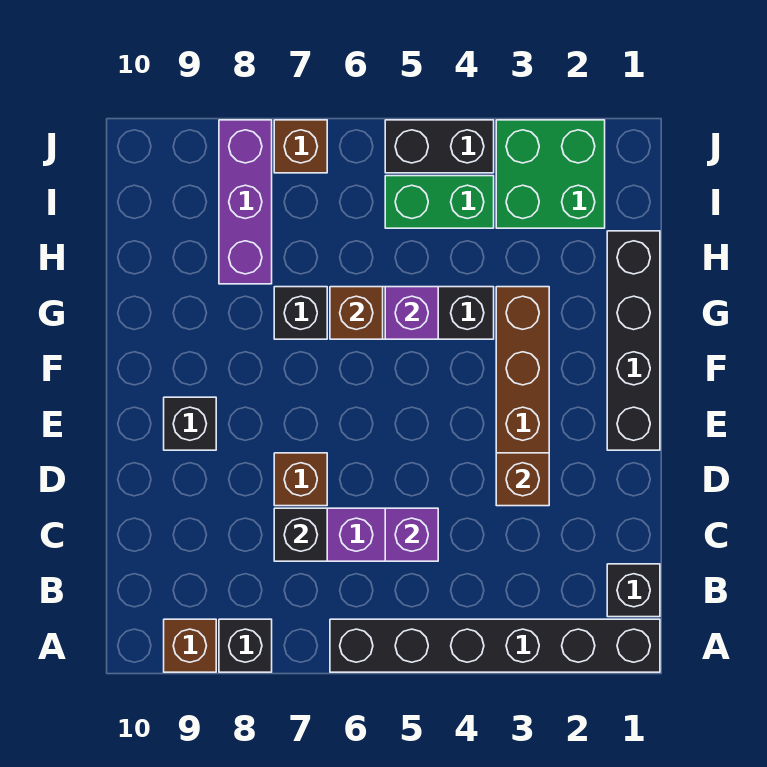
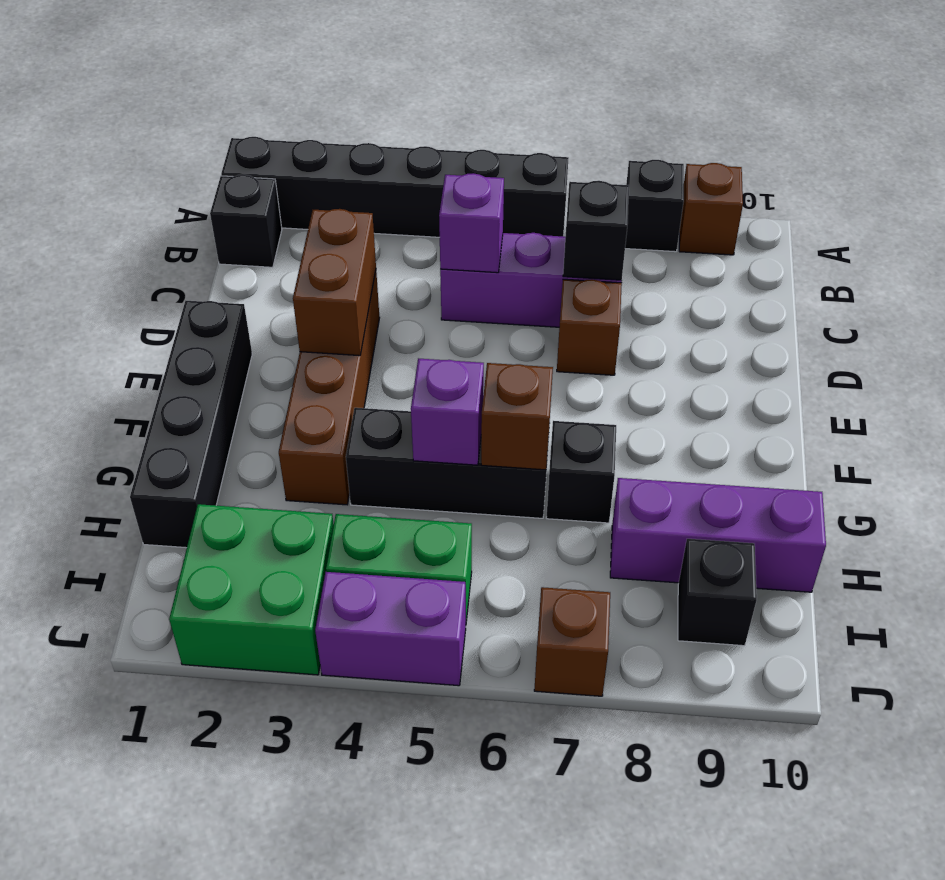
brown brick D3 level 2 -> brown brick D3:E3 level 2
black brick E9 level 1 -> black brick I9 level 1
purple brick H8:J8 level 1 -> purple brick H8:H10 level 1
black brick J4:J5 level 1 -> purple brick J4:J5 level 1

